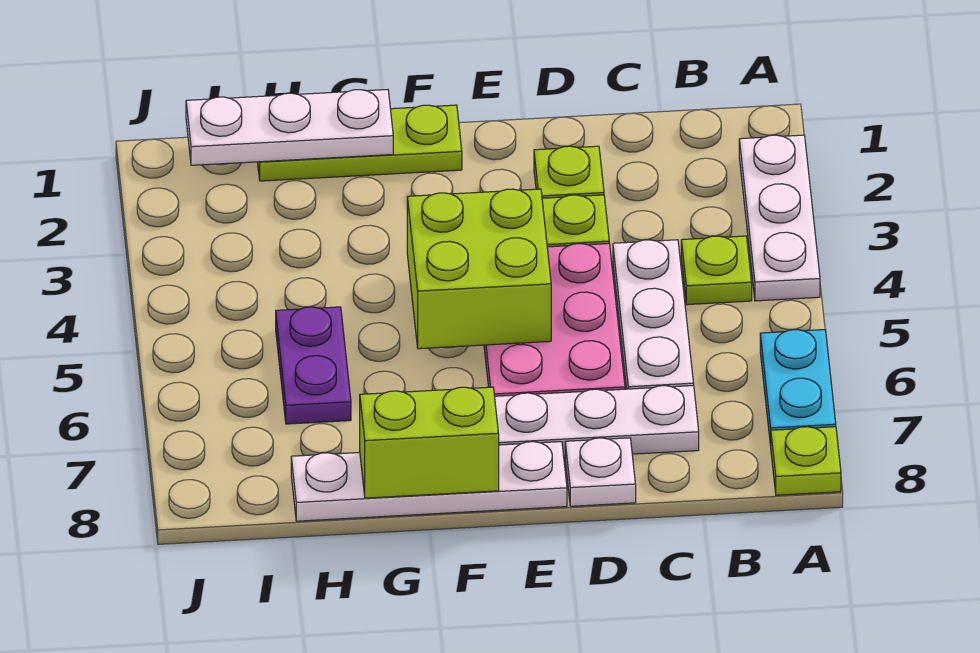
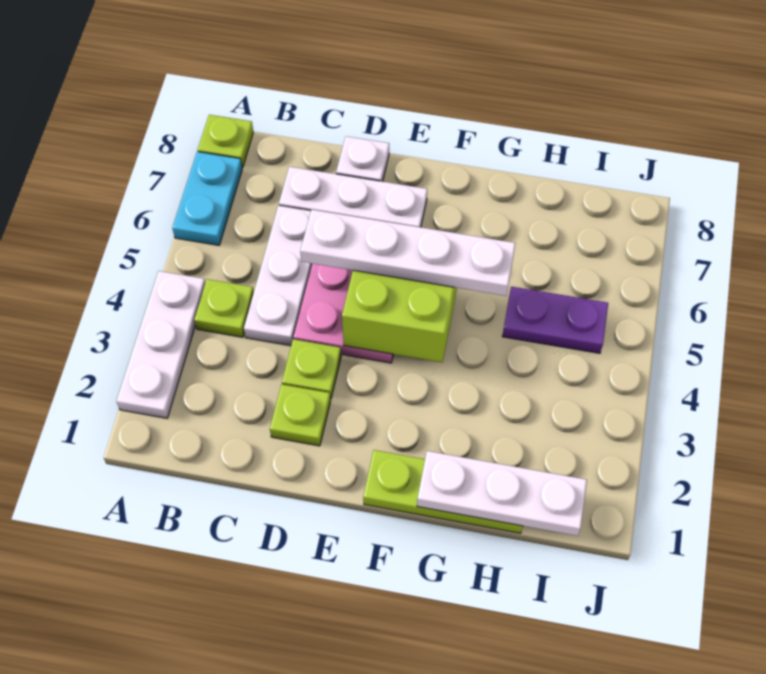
white plate E8:H8 level 1 -> white plate D5:G5 level 3
lime brick F8:G8 level 2 -> none
purple plate H5:H6 level 1 -> purple plate H5:I5 level 1

